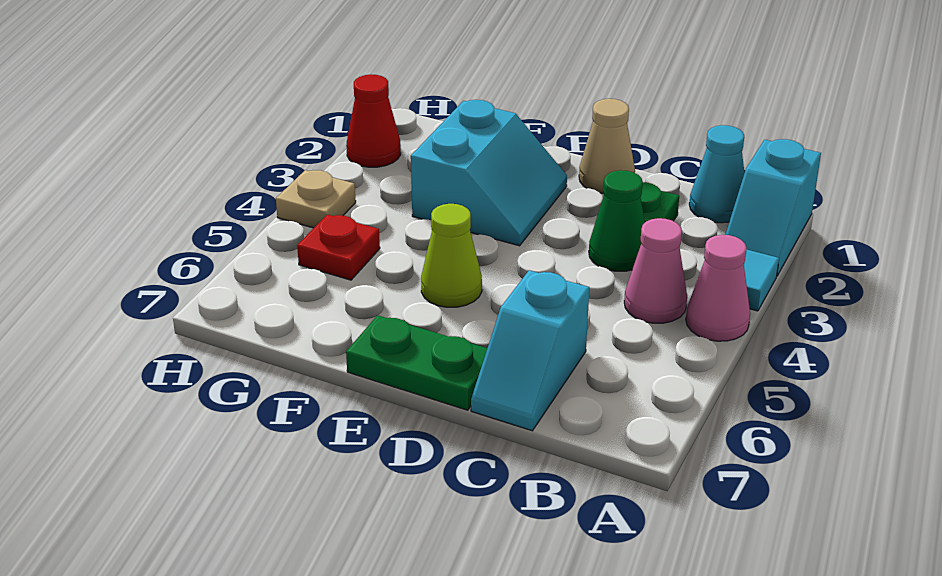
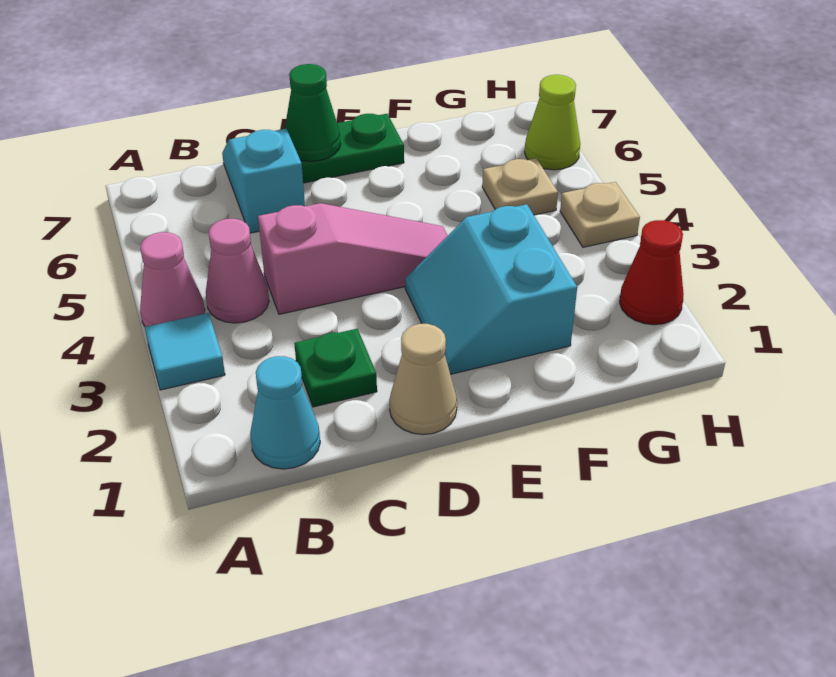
cyan slope A1:A2 level 1 top 1 -> none
green cone C3 level 1 -> green cone D7 level 2
none -> pink slope C4:E4 level 1 top C
lime cone E5 level 1 -> lime cone H6 level 1
red plate G5 level 1 -> tan plate G5 level 1

